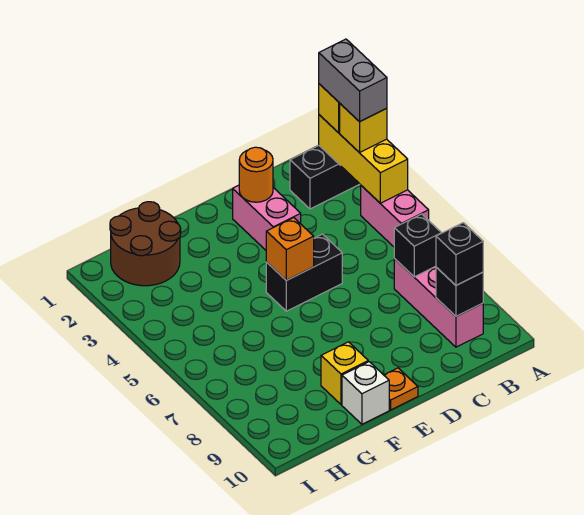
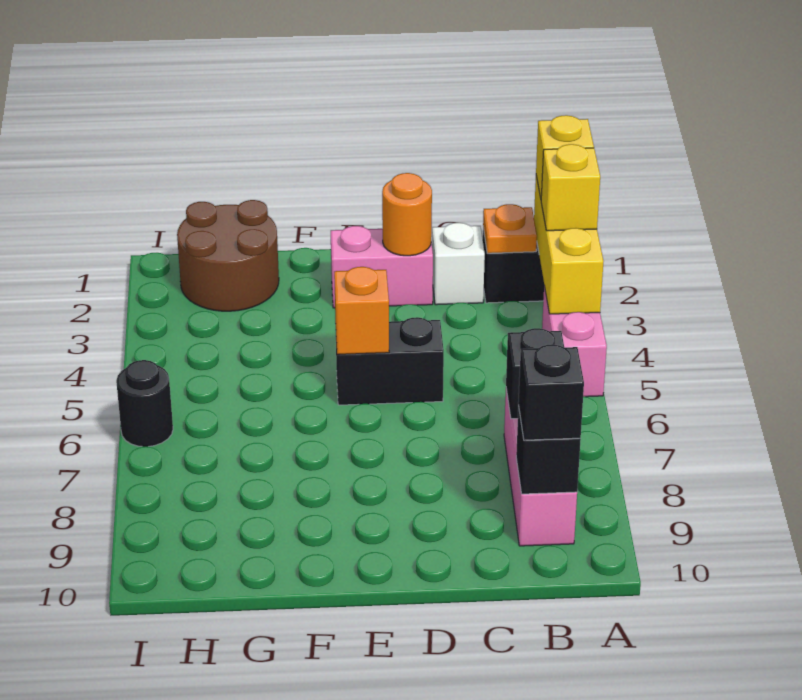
grey brick A2:A3 level 4 -> none
pink brick D2:D3 level 1 -> pink brick D2:E2 level 1
orange plate E10 level 1 -> orange plate B2 level 2
yellow brick F9 level 1 -> none
white brick F10 level 1 -> white brick C2 level 1
none -> black round brick I6 level 1

